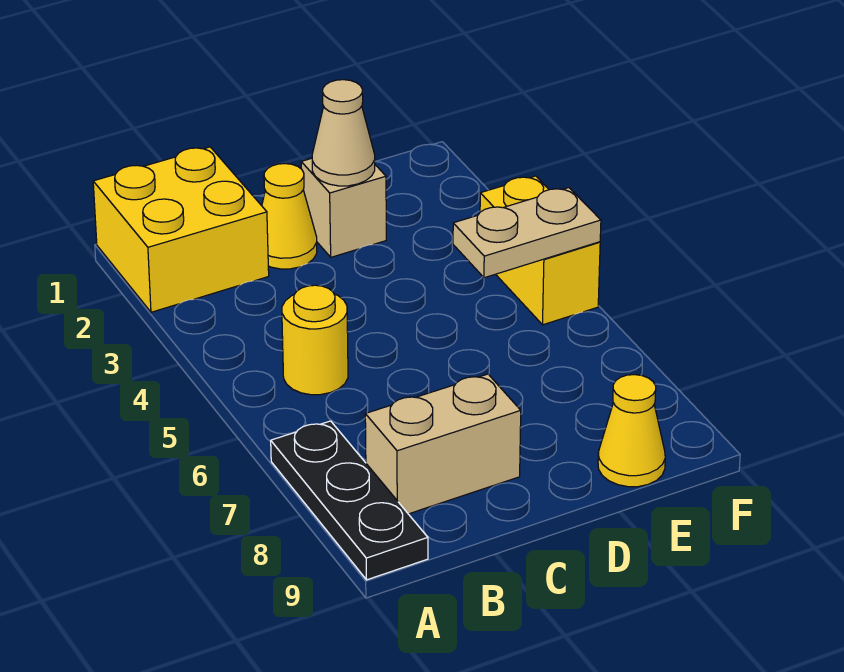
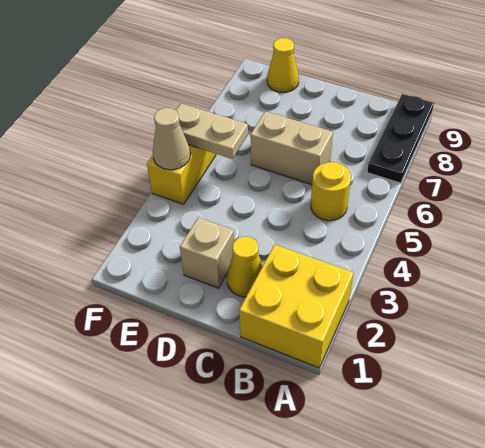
tan brick B8:C8 level 1 -> tan brick C6:D6 level 1
tan cone D2 level 2 -> tan cone F4 level 2

